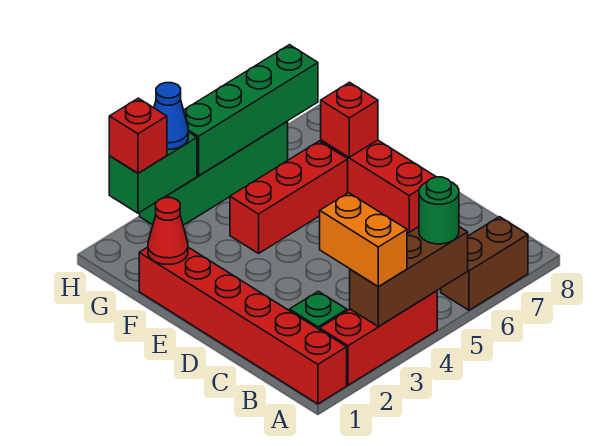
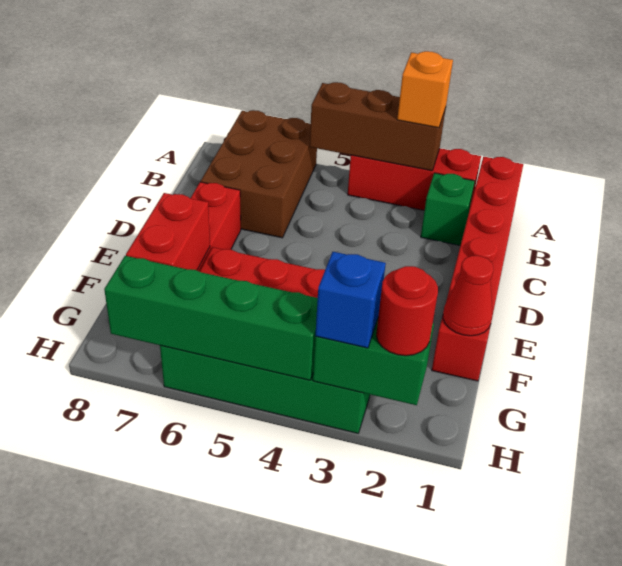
orange brick A3:B3 level 3 -> orange brick A3 level 3
green round brick A5 level 3 -> none
brown brick A6:A7 level 1 -> brown brick A6:C7 level 1
red brick F7 level 2 -> red brick F7:G7 level 2
red brick H2 level 3 -> red round brick H2 level 3
blue cone H3 level 3 -> blue brick H3 level 3

